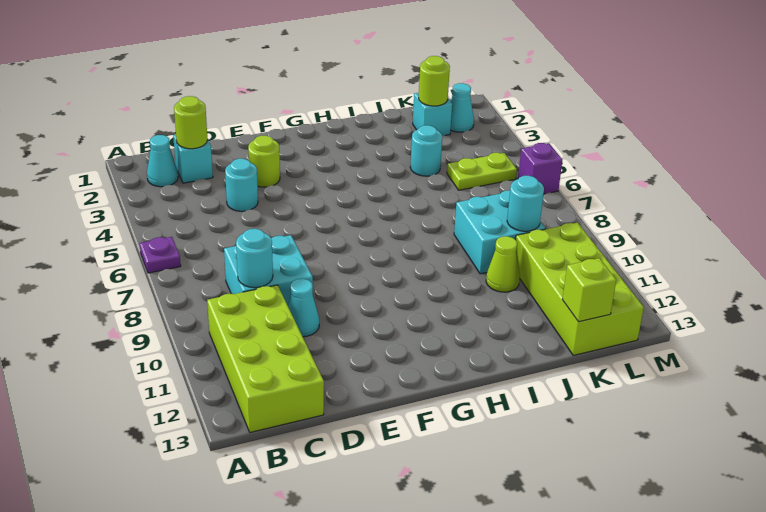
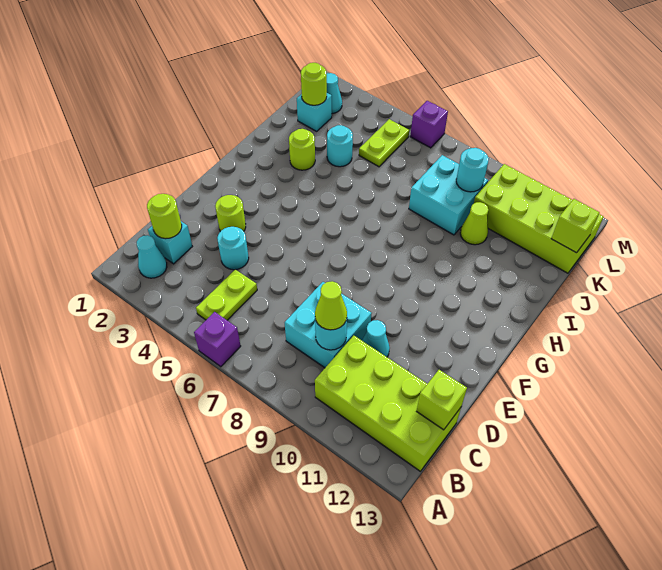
purple plate A6 level 1 -> purple brick A6 level 1
none -> lime plate B5:C5 level 1
none -> lime cone C9 level 3
none -> lime brick C13 level 2
none -> lime round brick I3 level 1

